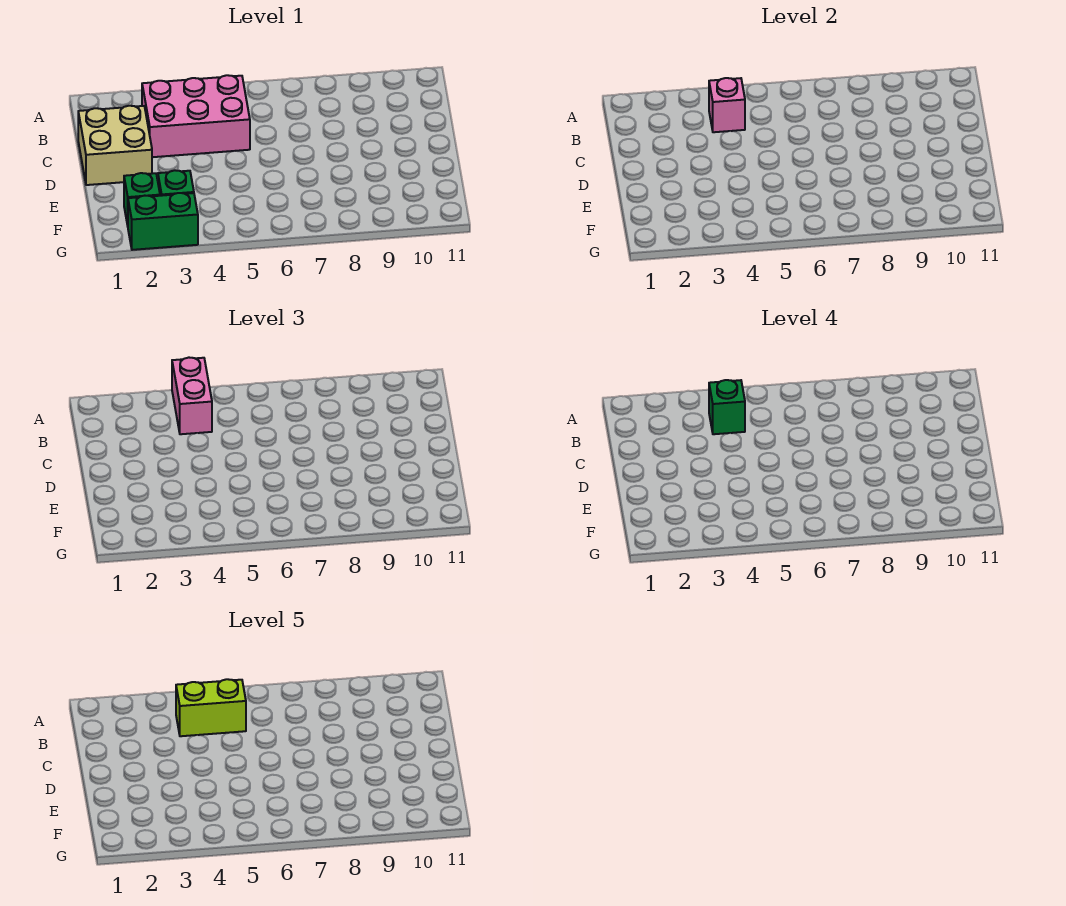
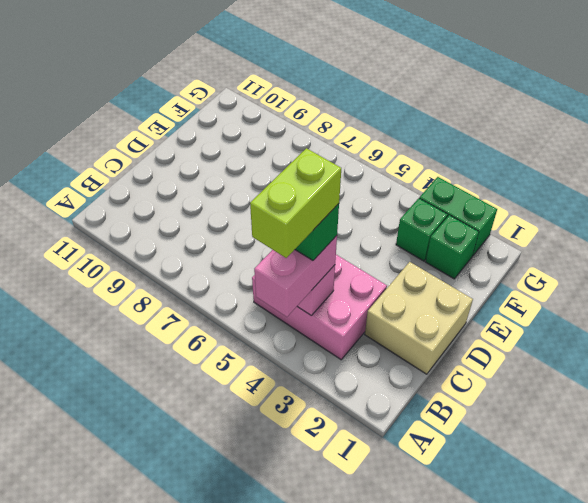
lime brick B4:B5 level 5 -> lime brick A4:B4 level 5

